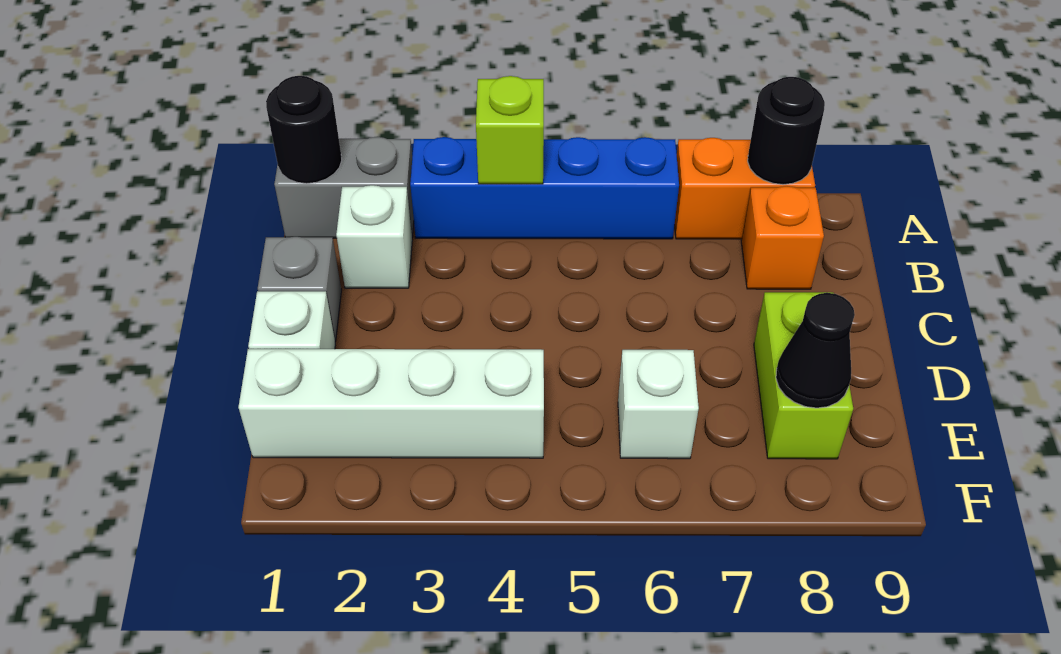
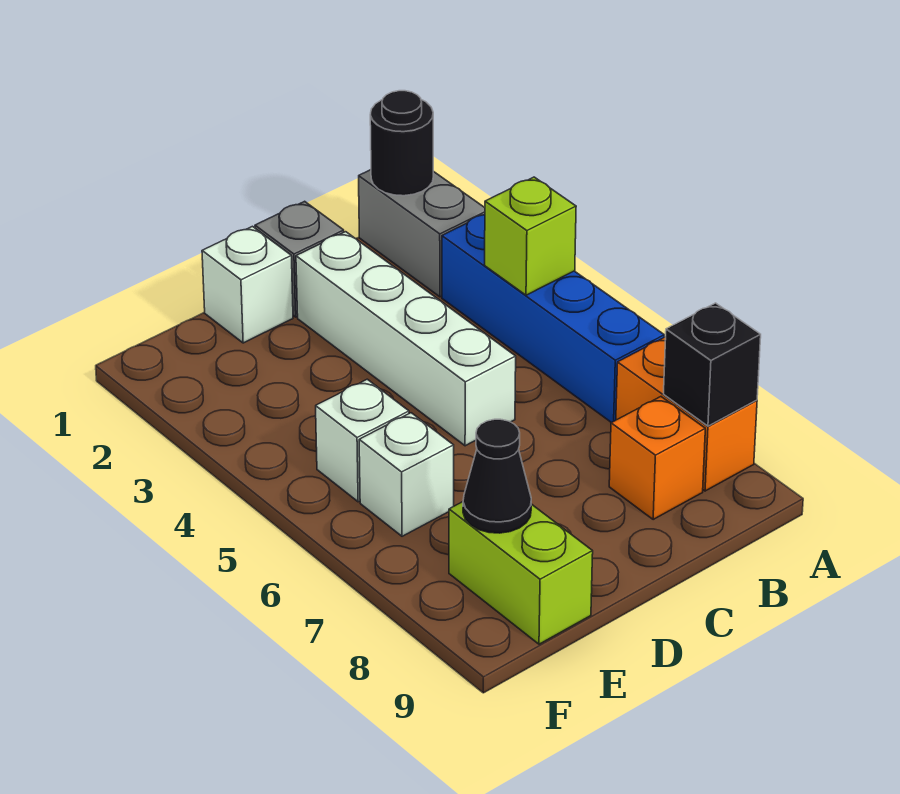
black round brick A8 level 2 -> black brick A8 level 2
white brick B2 level 1 -> white brick E5 level 1
lime brick D8:E8 level 1 -> lime brick E8:E9 level 1
white brick E1:E4 level 1 -> white brick C2:C5 level 1

